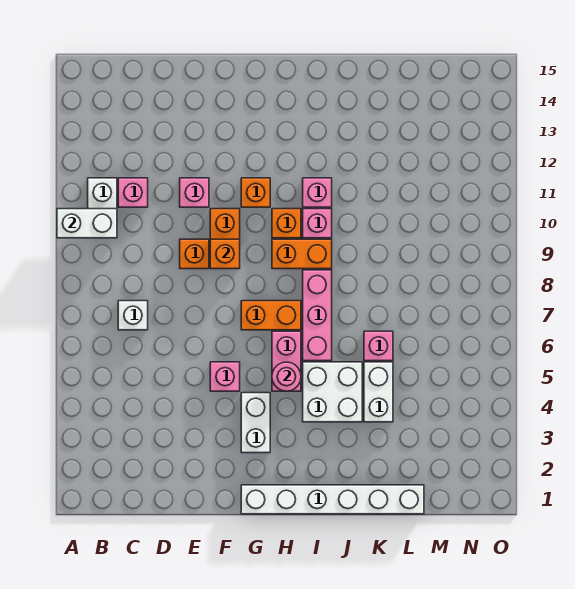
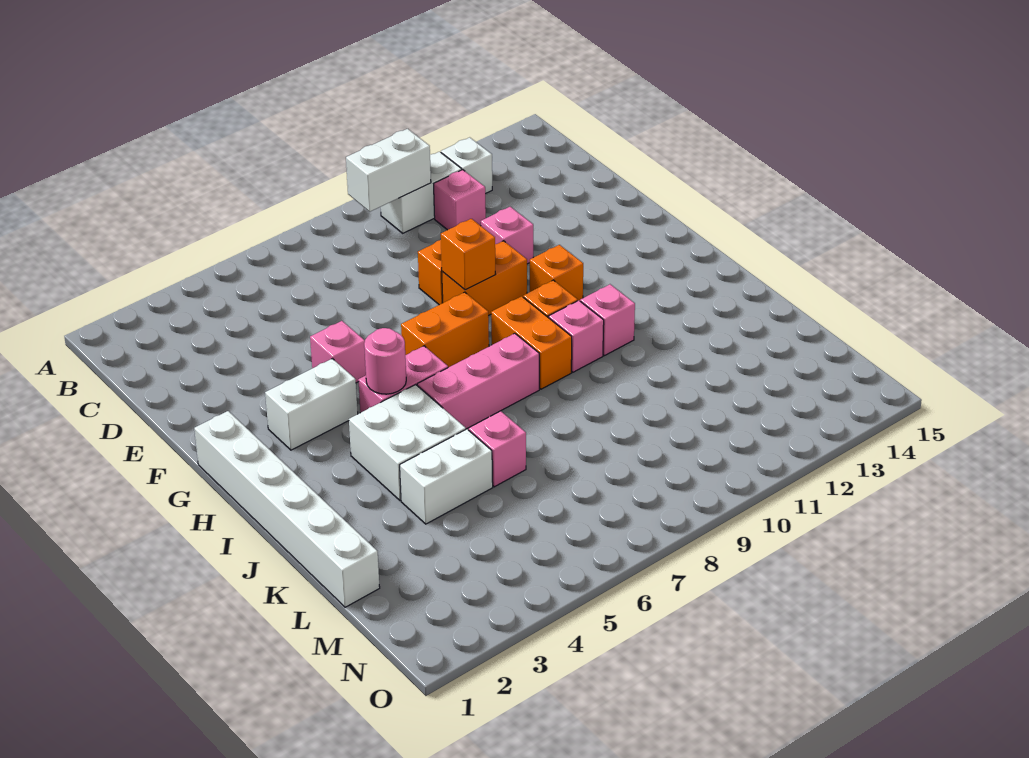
white brick A10:B10 level 2 -> white brick B9:B10 level 2
white brick C7 level 1 -> white brick B12 level 1
orange brick G7:H7 level 1 -> orange brick G7:G8 level 1

